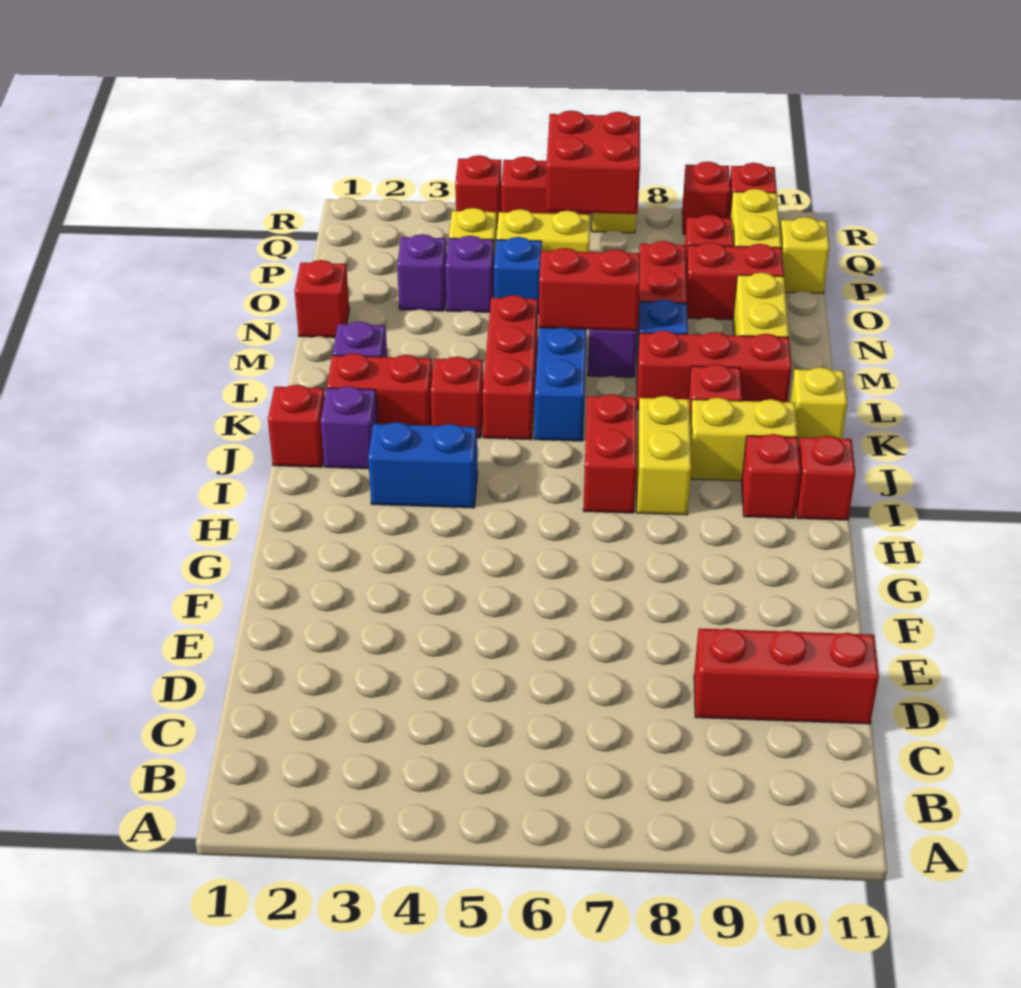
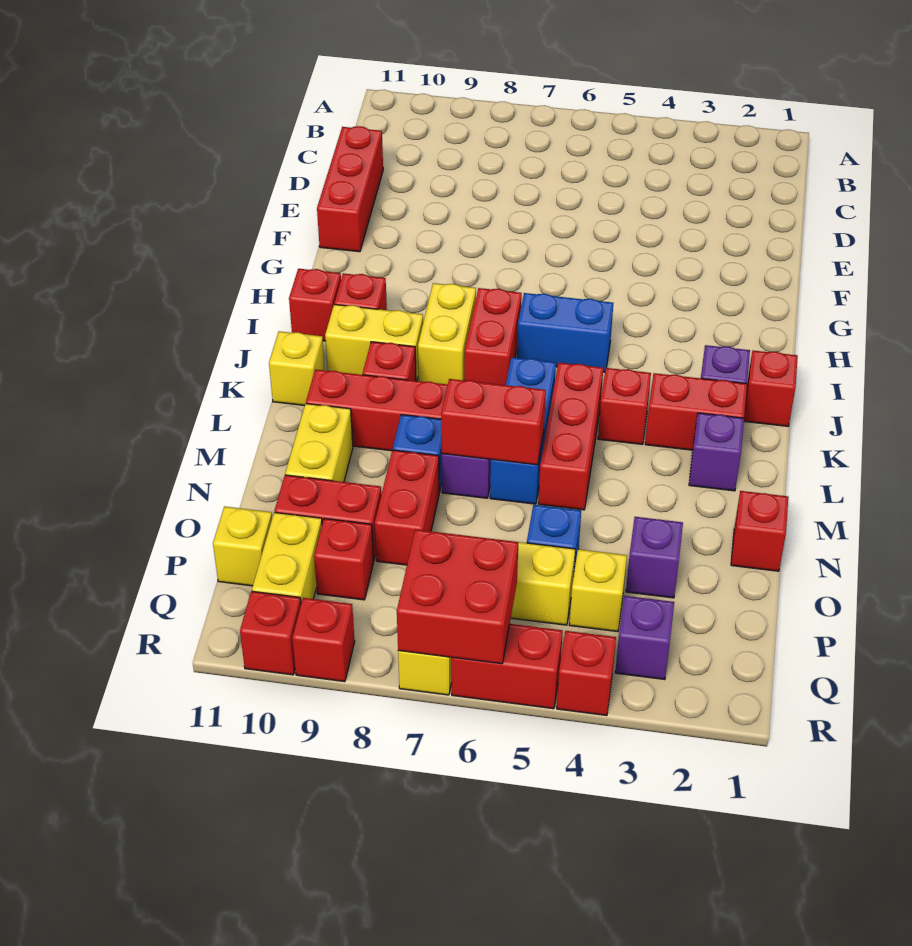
red brick D9:D11 level 1 -> red brick D11:F11 level 1
blue brick I3:I4 level 1 -> blue brick I5:I6 level 1
purple brick O4 level 1 -> purple brick Q3 level 1

